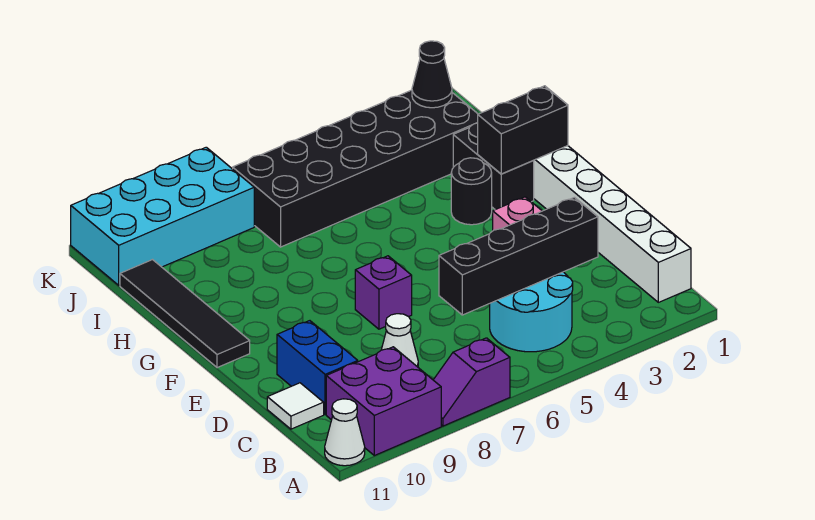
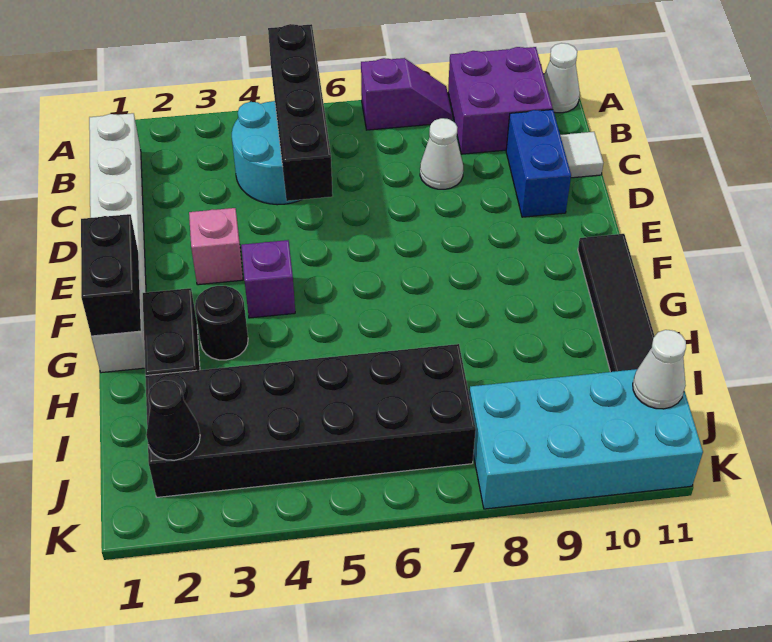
black brick C3:C6 level 2 -> black brick A5:D5 level 2
purple brick E7 level 1 -> purple brick F4 level 1
black brick G1:G2 level 2 -> black brick F1:G1 level 2
none -> white cone J11 level 2

